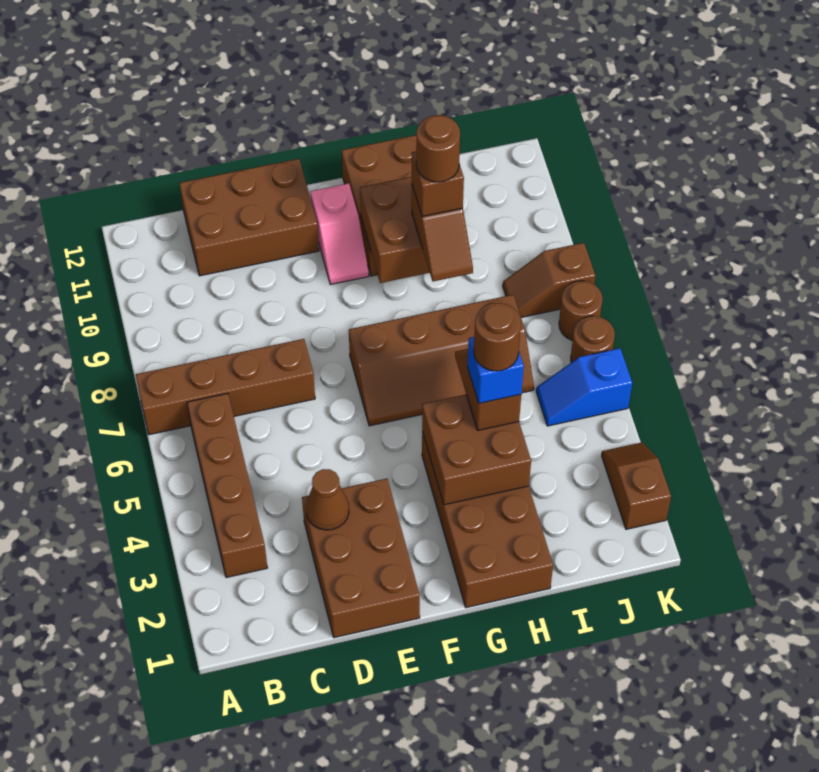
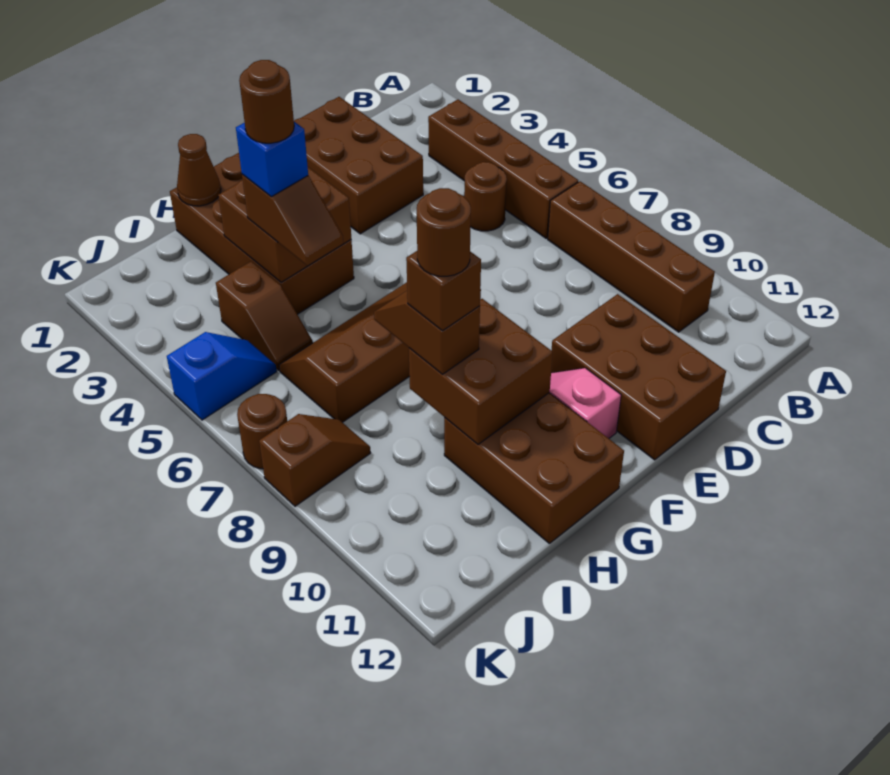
brown brick A7:D7 level 1 -> brown brick B7:B10 level 1
brown brick C11:E12 level 1 -> brown brick D10:E12 level 1
brown cone D3 level 2 -> brown cone H1 level 2
brown slope K2:K3 level 1 top 2 -> brown slope I4:I5 level 1 top 4
brown round brick K6 level 1 -> brown round brick C5 level 1

